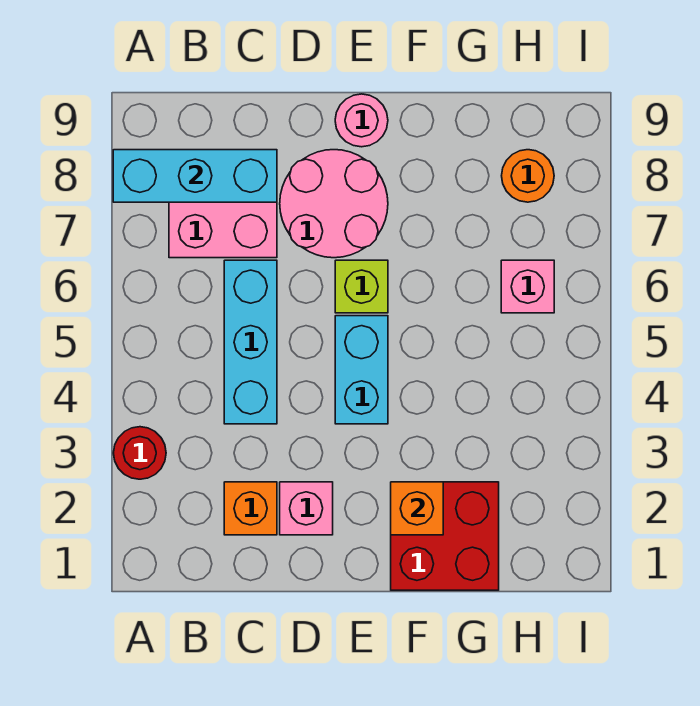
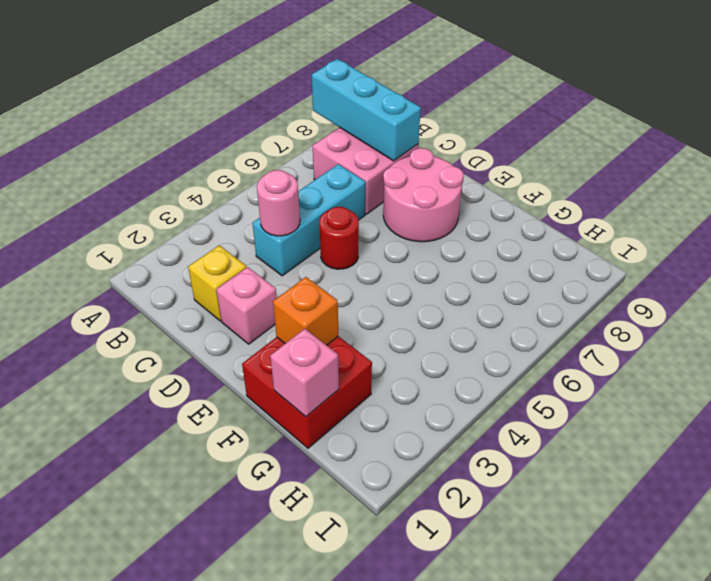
red round brick A3 level 1 -> red round brick D5 level 1
orange brick C2 level 1 -> yellow brick C2 level 1
cyan brick E4:E5 level 1 -> none
lime brick E6 level 1 -> none
pink round brick E9 level 1 -> pink round brick C4 level 2
pink brick H6 level 1 -> pink brick G1 level 2
orange round brick H8 level 1 -> none

